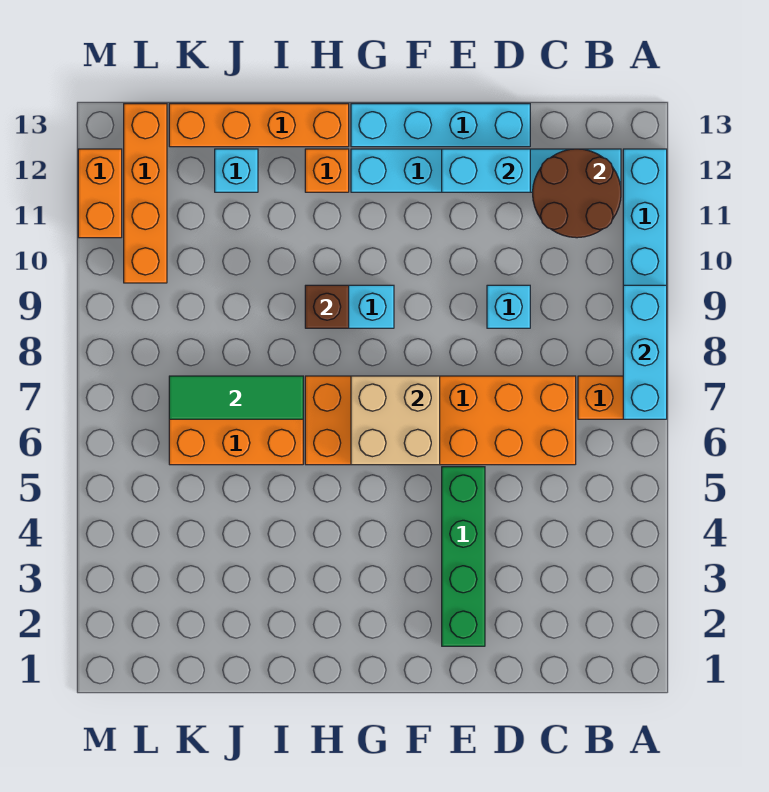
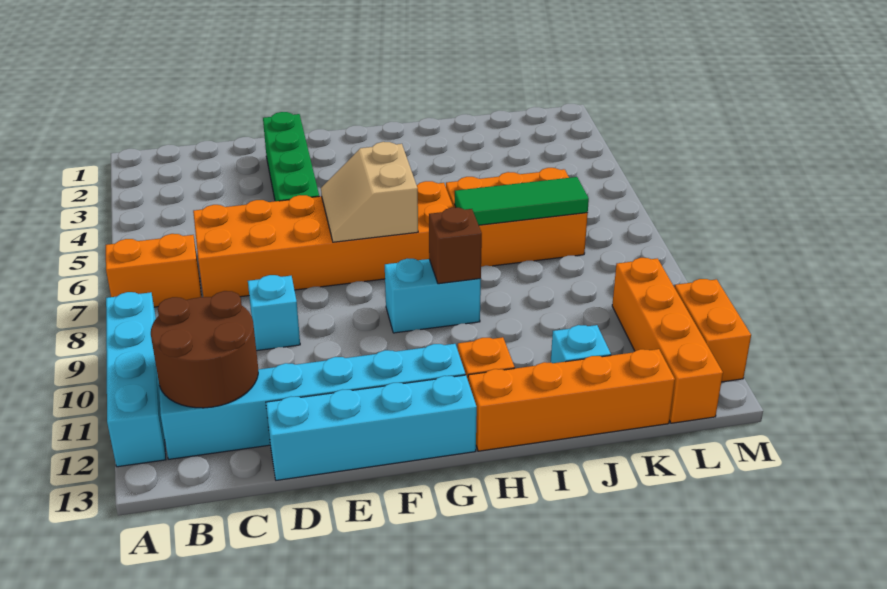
cyan brick A7:A9 level 2 -> none
cyan brick D12:E12 level 2 -> none
tan brick F6:G7 level 2 -> tan slope F6:G7 level 2 top G

